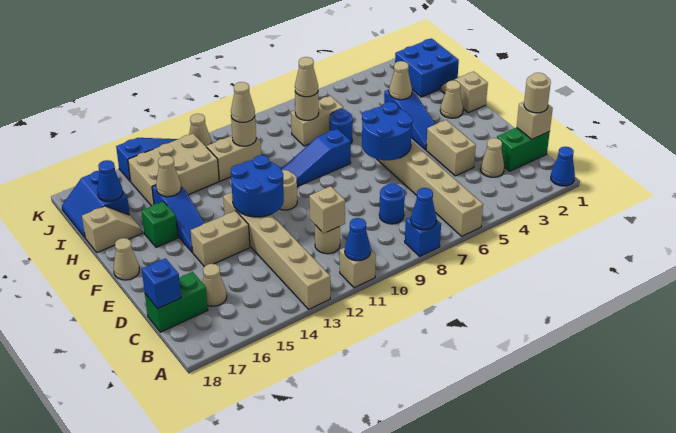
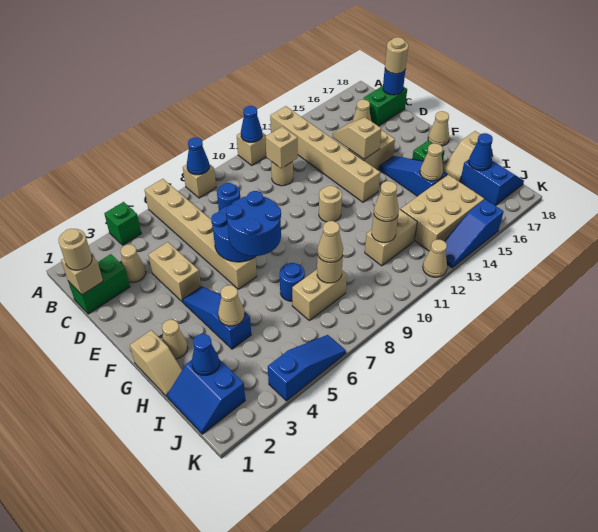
blue cone A1 level 1 -> blue cone I2 level 2
none -> green brick A4 level 1
blue brick A8 level 1 -> tan brick A8 level 1
blue brick C18 level 2 -> blue round brick C18 level 2
none -> tan round brick C18 level 3
none -> tan slope D14:E14 level 2 top E
blue round brick E12:F13 level 2 -> blue round brick F6:G7 level 3
blue slope G8:G10 level 1 top 8 -> blue slope K4:K6 level 1 top 4
blue brick I1:J2 level 1 -> blue slope I1:J2 level 1 top 2

